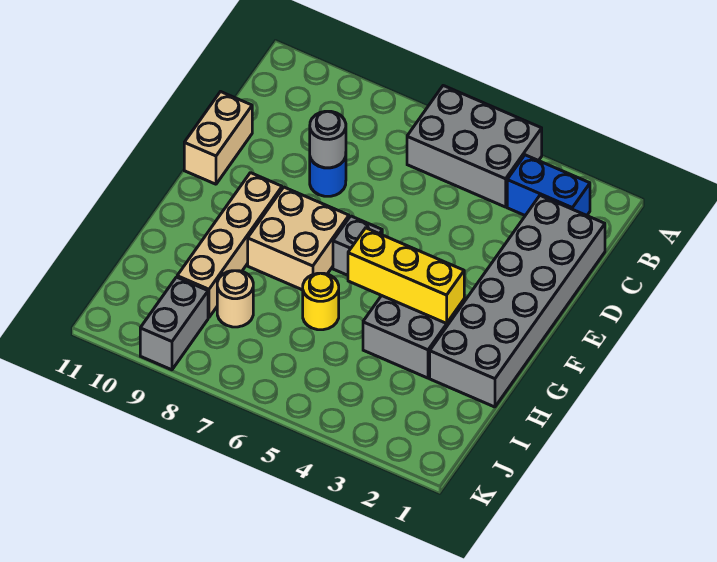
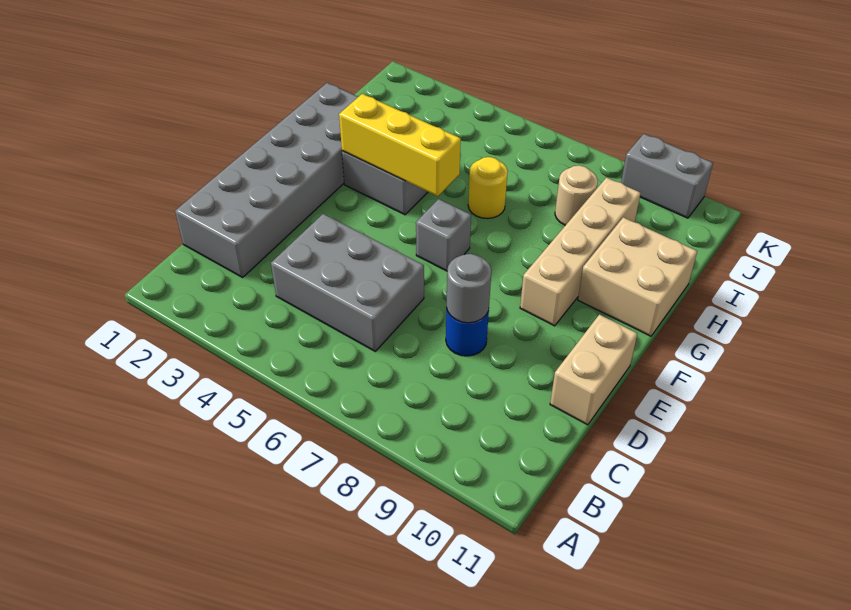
grey brick A4:B6 level 1 -> grey brick C4:D6 level 1
blue brick B2:B3 level 1 -> none
tan brick F7:G8 level 1 -> tan brick G10:H11 level 1
grey brick J9:K9 level 1 -> grey brick K9:K10 level 1

